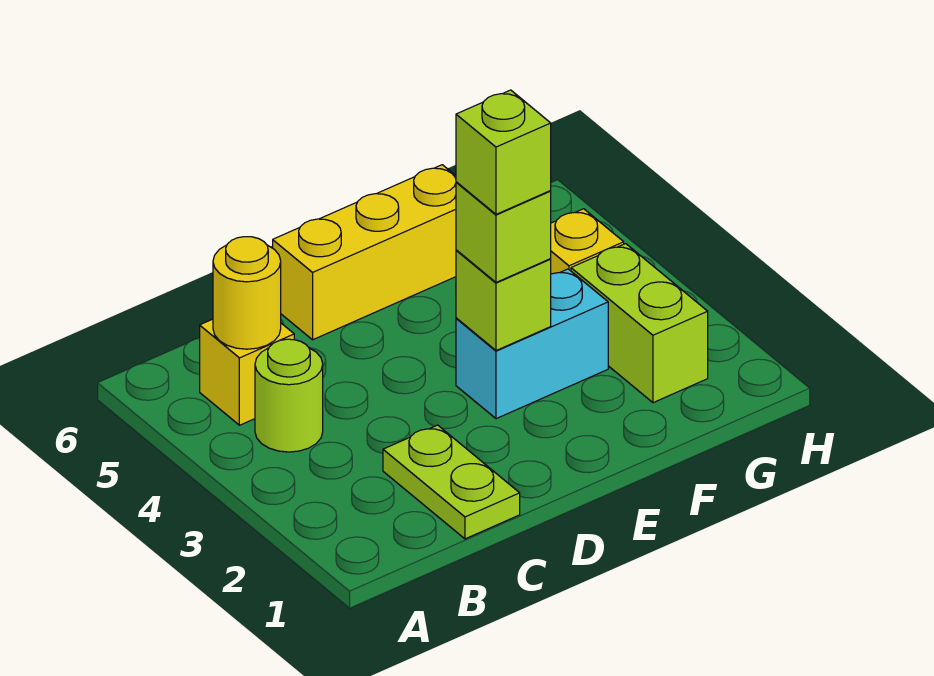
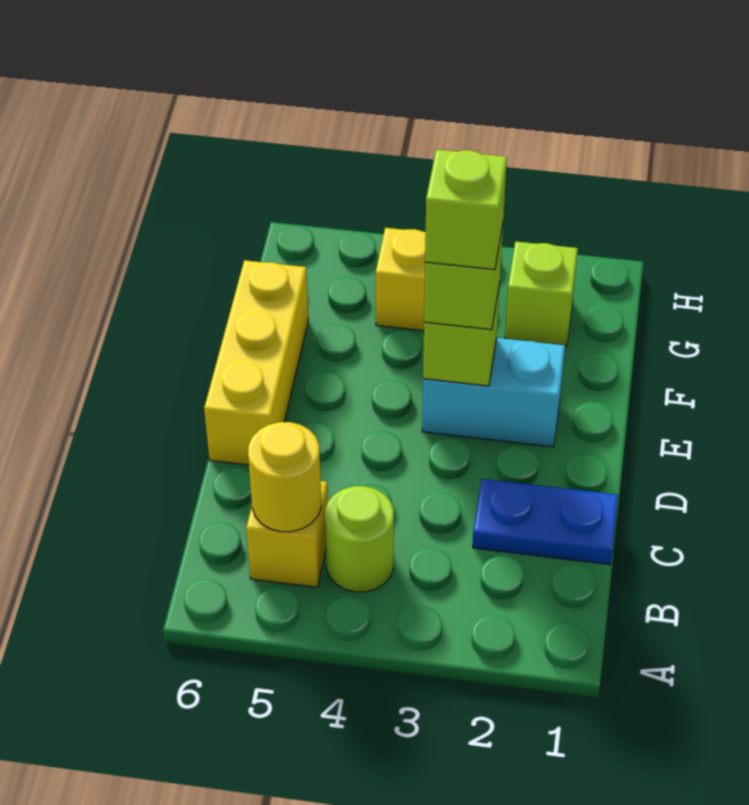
lime plate C1:C2 level 1 -> blue plate C1:C2 level 1
cyan brick E3:F3 level 1 -> cyan brick E2:E3 level 1
lime brick G2:G3 level 1 -> lime brick G2 level 1

